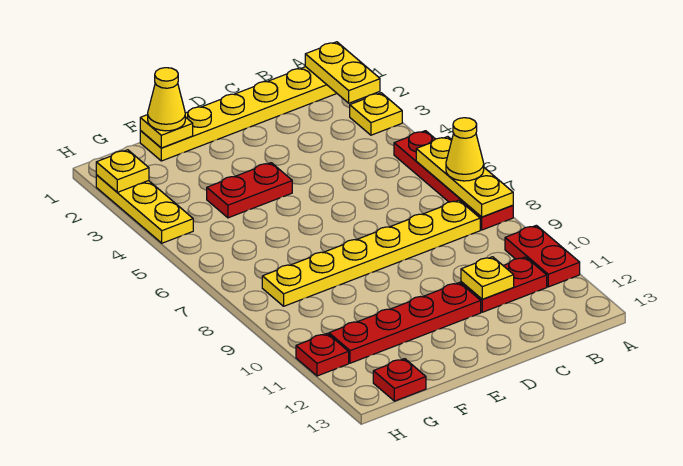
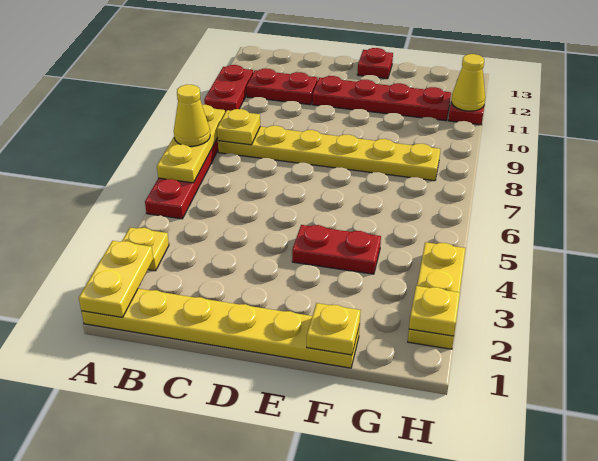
yellow plate C11 level 2 -> yellow plate B8 level 2
yellow cone F1 level 3 -> yellow cone H11 level 2
red plate G13 level 1 -> red plate E13 level 1

